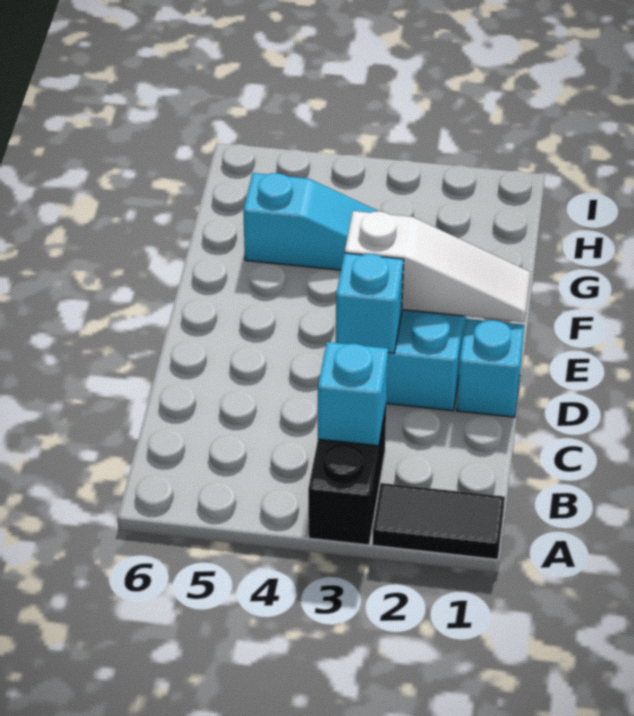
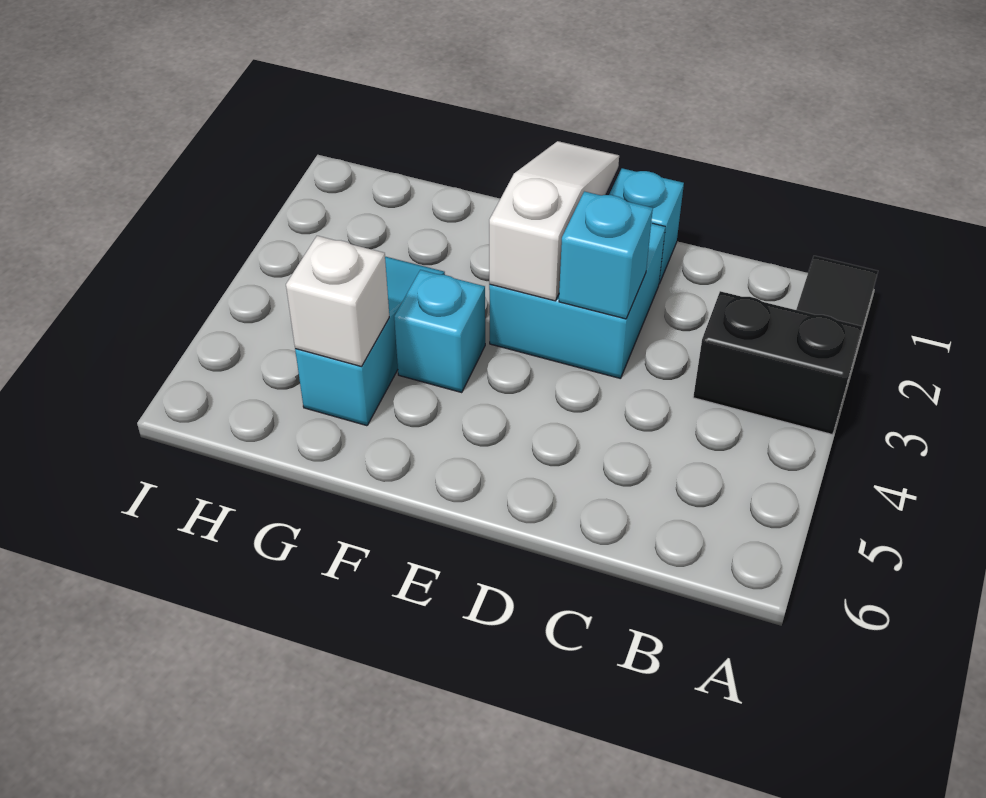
cyan brick B3 level 2 -> cyan brick F4 level 1
none -> white brick G5 level 2

